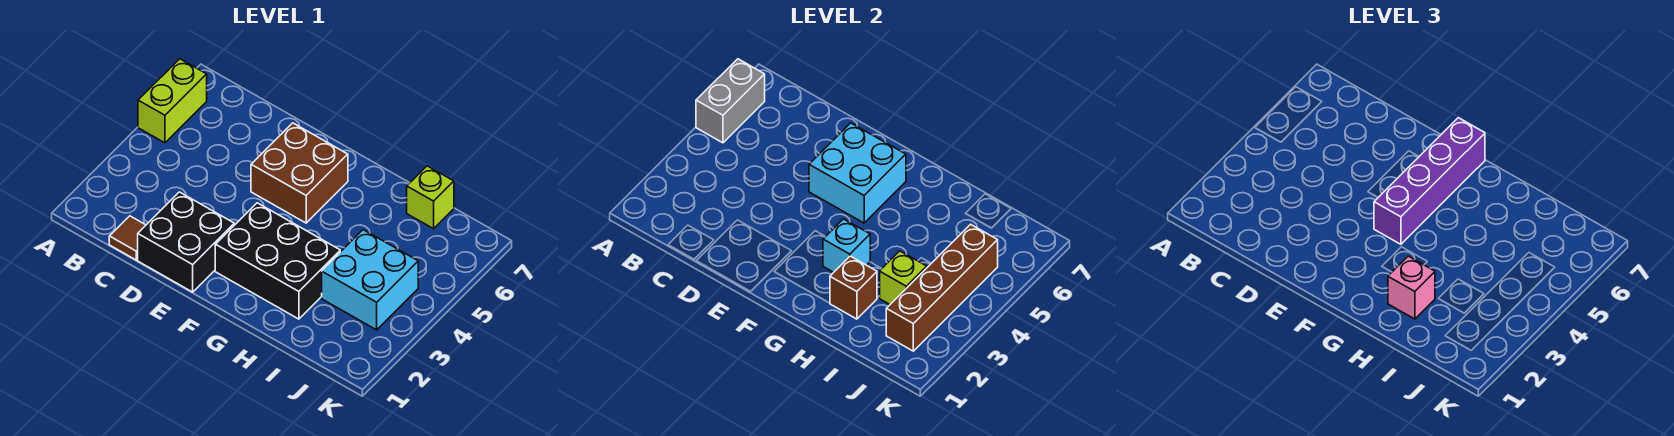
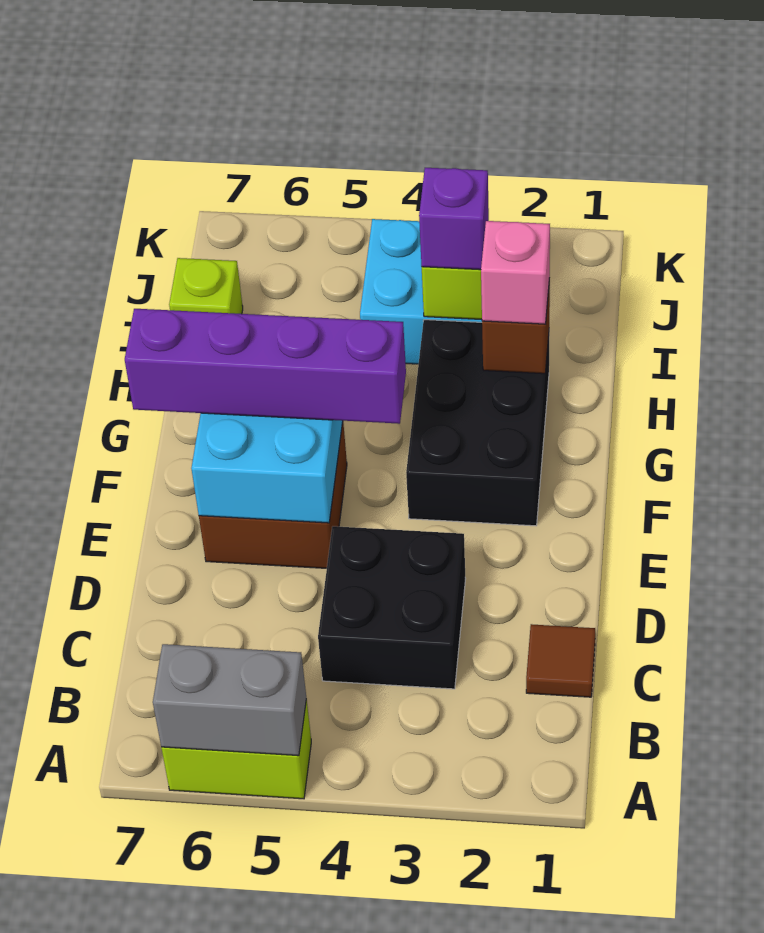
black brick D1:E2 level 1 -> black brick C3:D4 level 1
cyan brick G3 level 2 -> none
none -> purple brick I3 level 3
brown brick J2:J5 level 2 -> none

